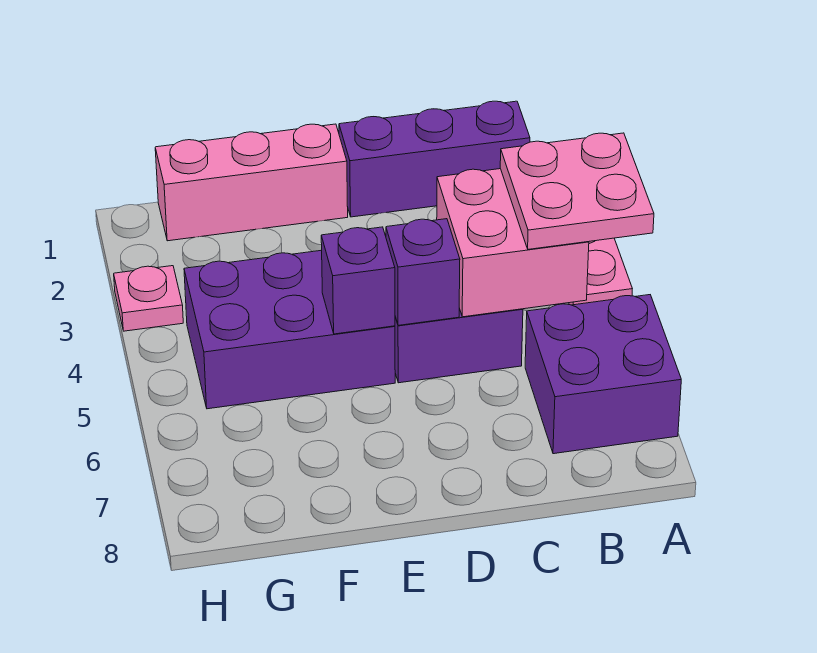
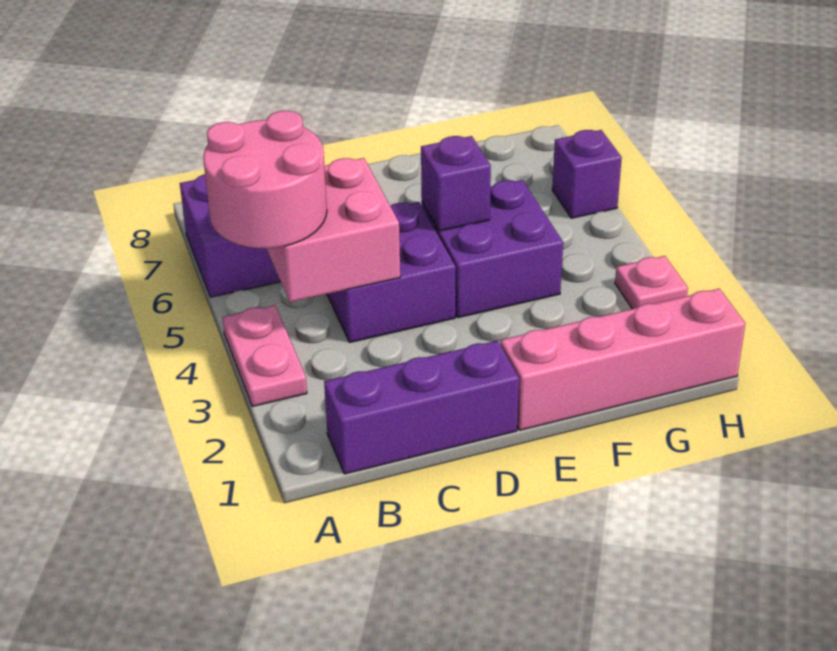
pink plate A4:B5 level 3 -> pink round brick A4:B5 level 3
purple brick D5 level 2 -> purple brick H6 level 1
pink brick E1:G1 level 1 -> pink brick E1:H1 level 1
purple brick E4:G5 level 1 -> purple brick E4:F5 level 1

